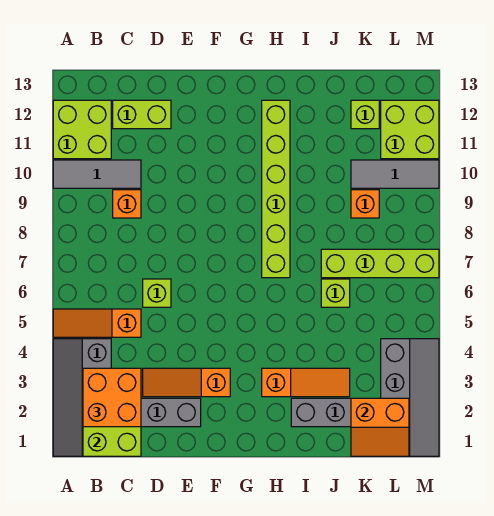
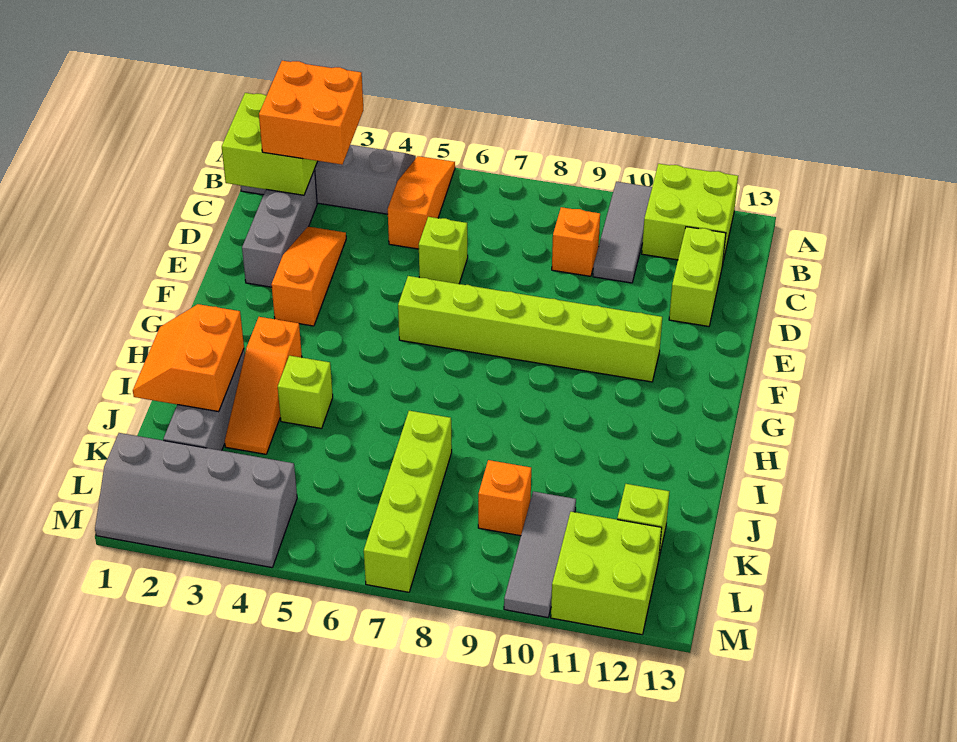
lime brick H7:H12 level 1 -> lime brick F6:F11 level 1
lime brick J6 level 1 -> lime brick I4 level 1
orange slope K1:L2 level 2 top 2 -> orange slope I1:J2 level 2 top 2

